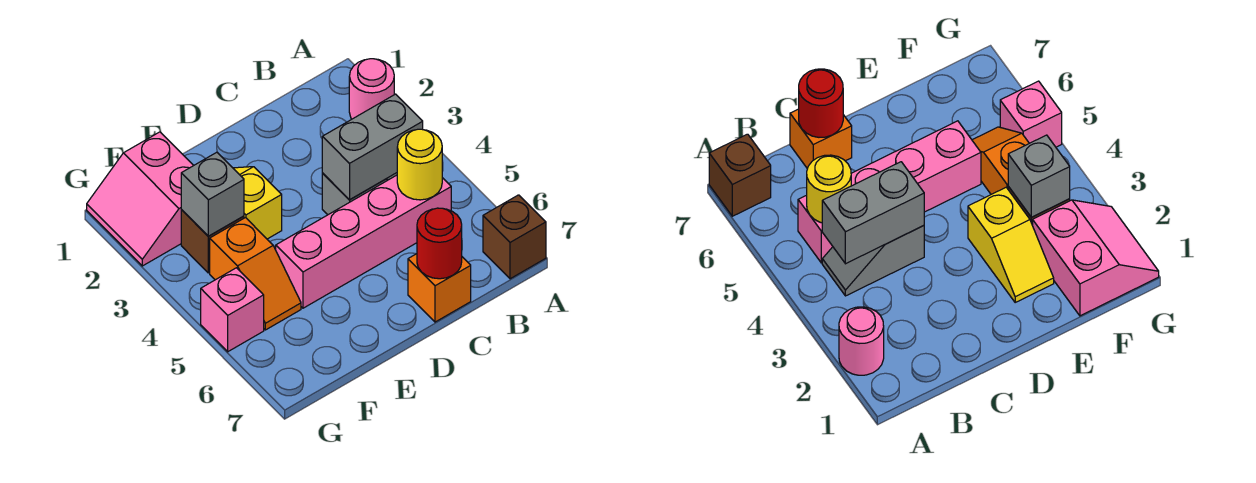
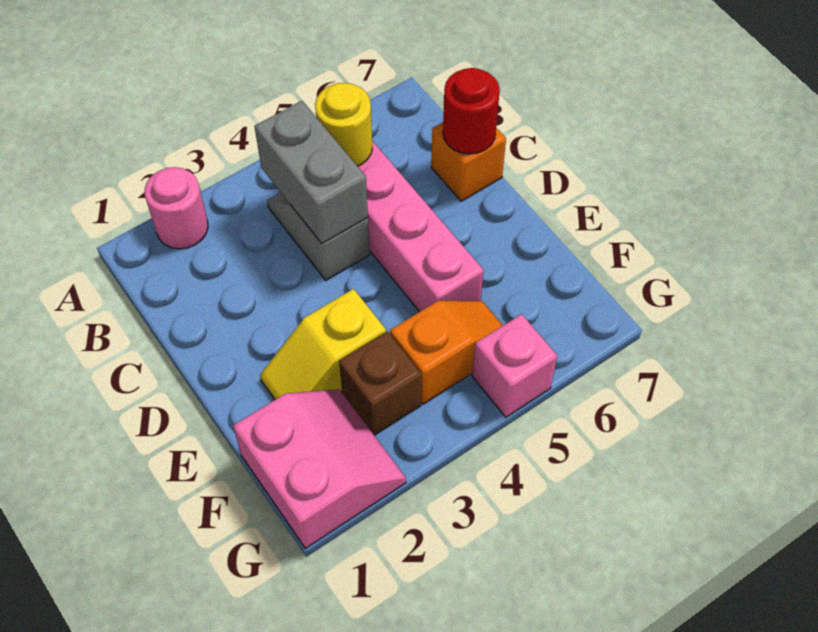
brown brick A7 level 1 -> none
pink slope F1:G2 level 1 top F -> pink slope F1:G2 level 1 top 1
grey brick F3 level 2 -> none

